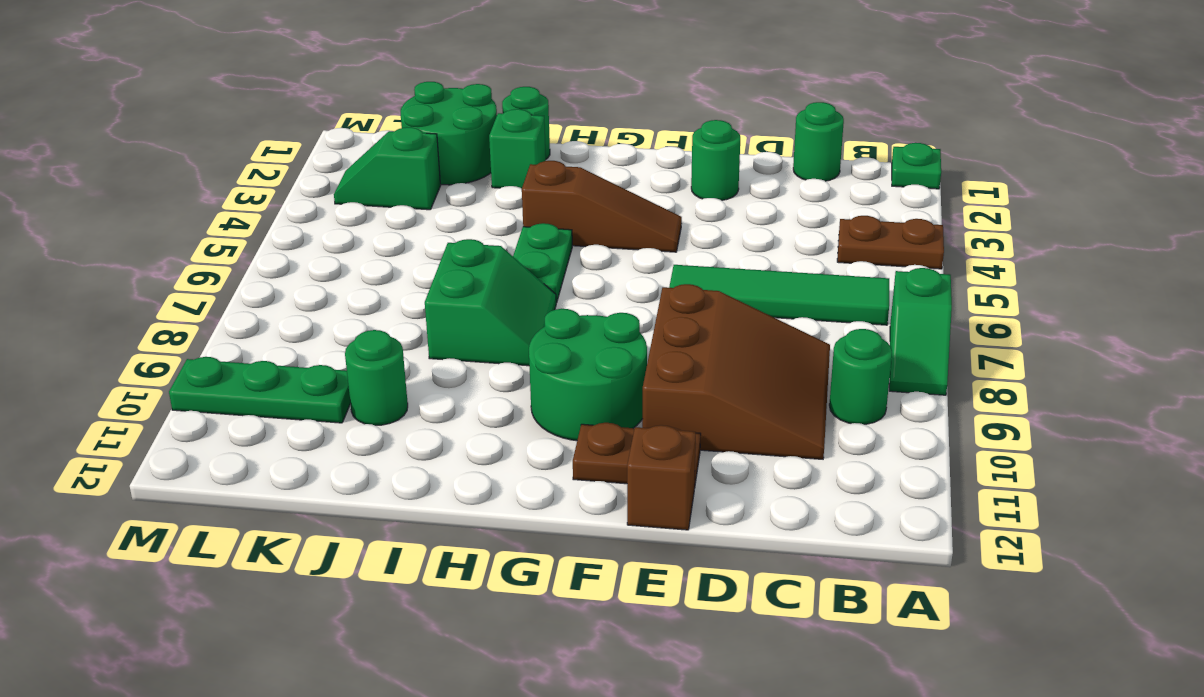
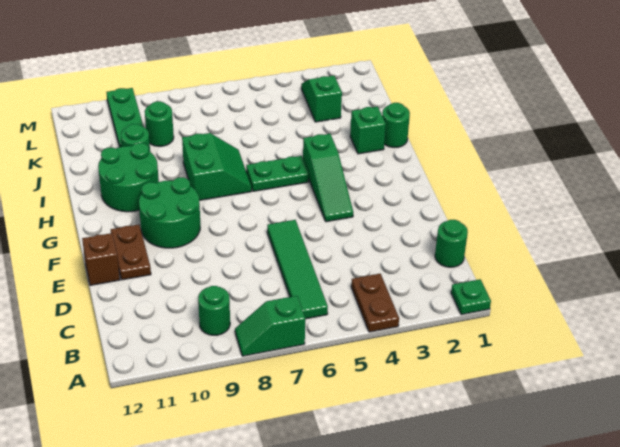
brown slope C8:E10 level 1 top E -> none
green round brick E2 level 1 -> green round brick K9 level 1
brown slope F4:H4 level 1 top H -> green slope F4:H4 level 1 top H
green slope H7:I8 level 1 top I -> green slope H7:I8 level 1 top 8
green round brick J1:K2 level 1 -> green round brick H10:I11 level 1

